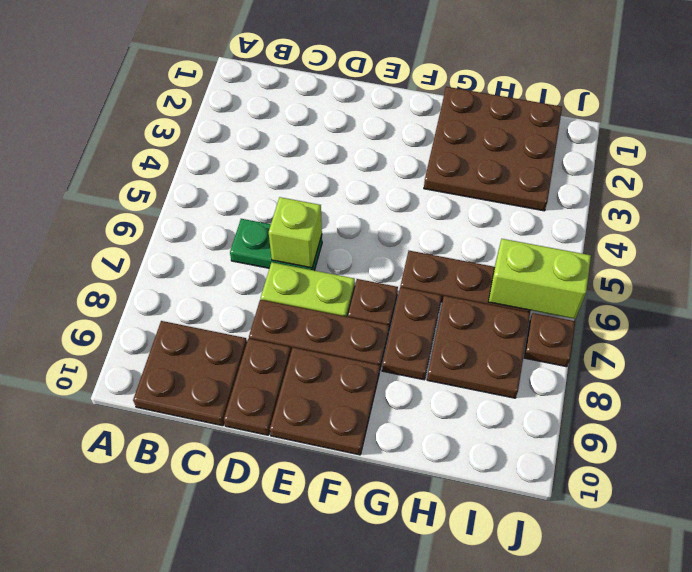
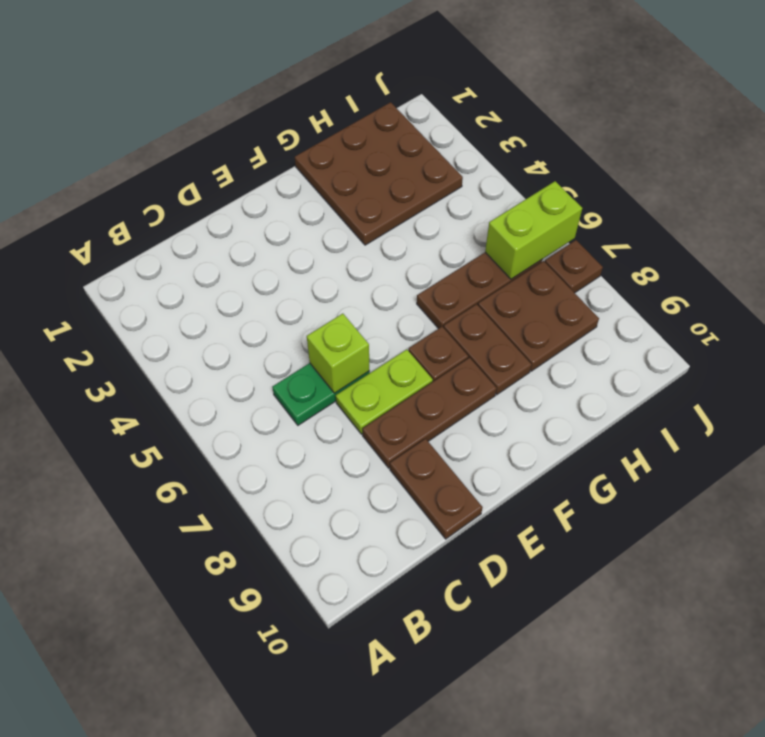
brown plate B9:C10 level 1 -> none
brown plate E9:F10 level 1 -> none

